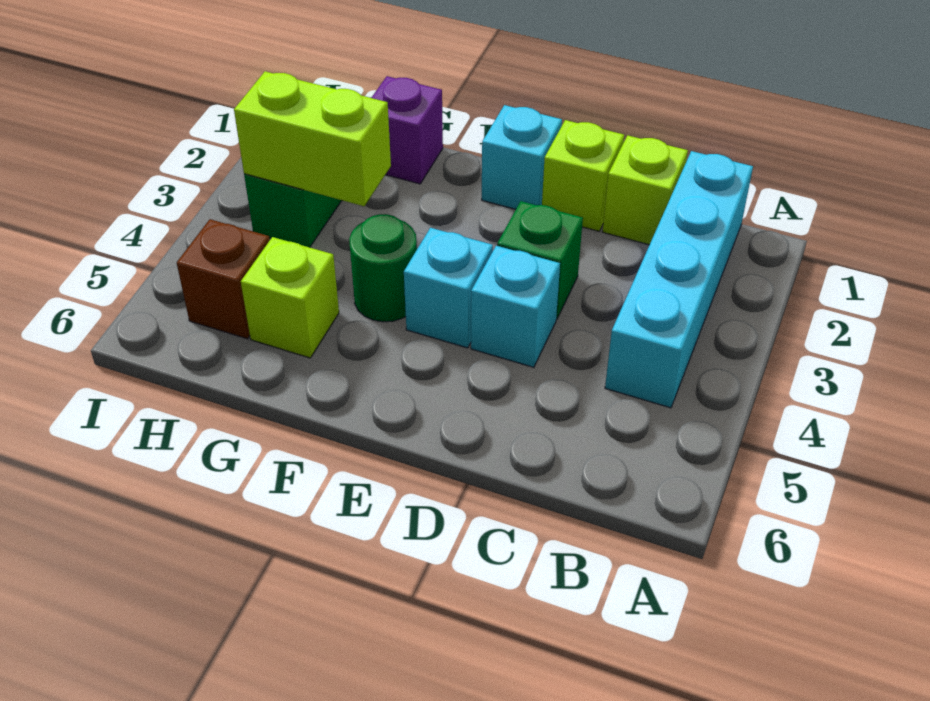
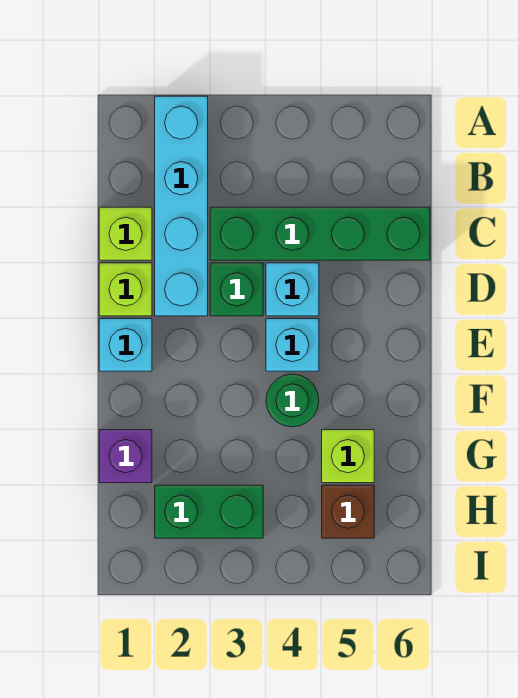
cyan brick B1:B4 level 1 -> cyan brick A2:D2 level 1
none -> green brick C3:C6 level 1
lime brick G3:H3 level 2 -> none

